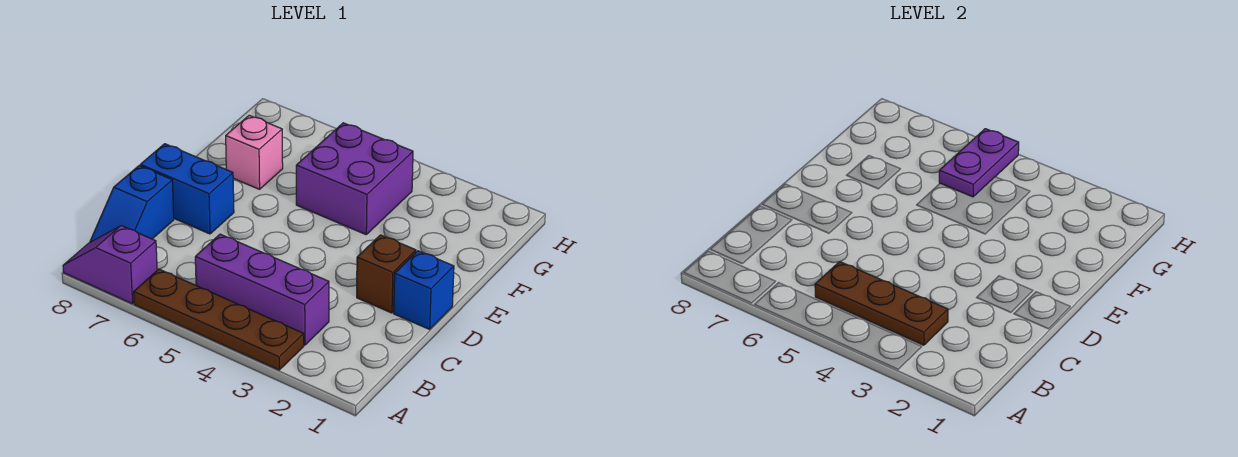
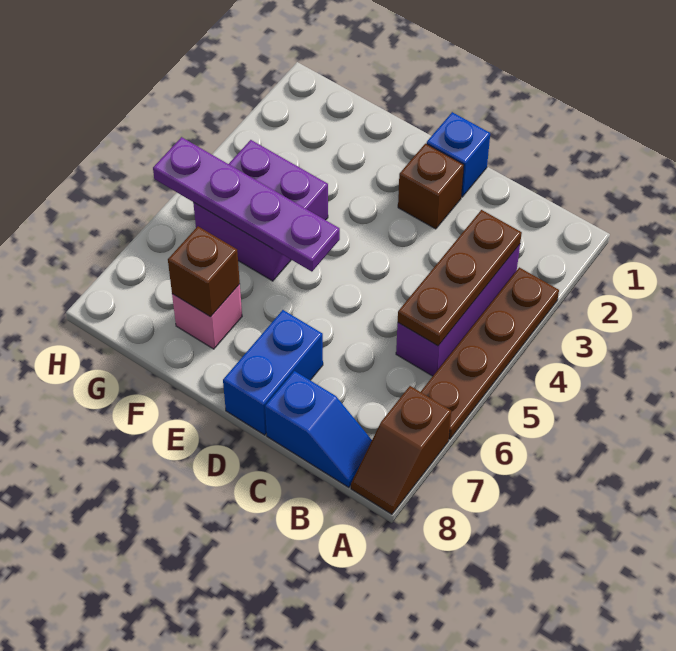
purple slope A7:A8 level 1 top 7 -> brown slope A7:A8 level 1 top 7
none -> brown brick F7 level 2
purple plate G5:H5 level 2 -> purple plate E5:H5 level 2

